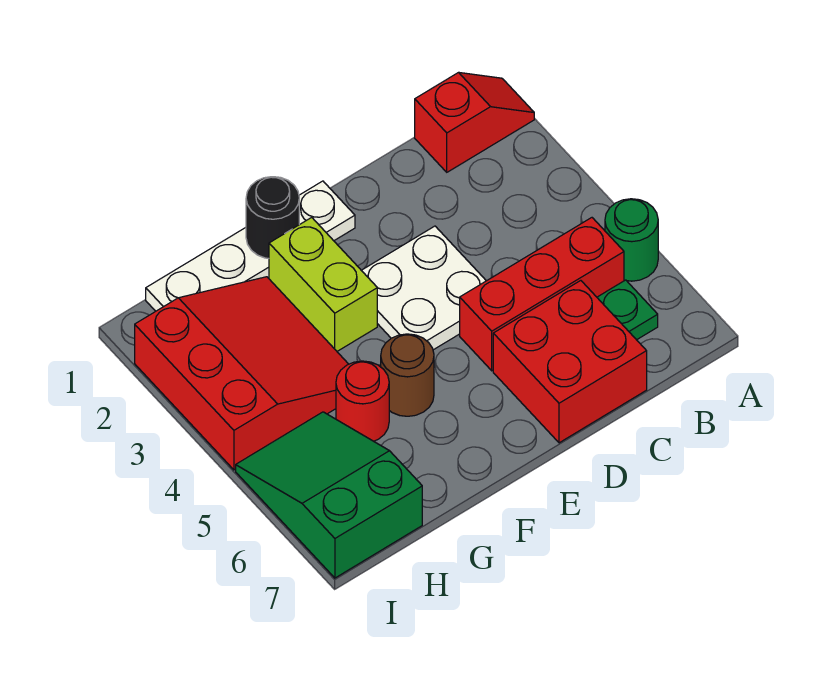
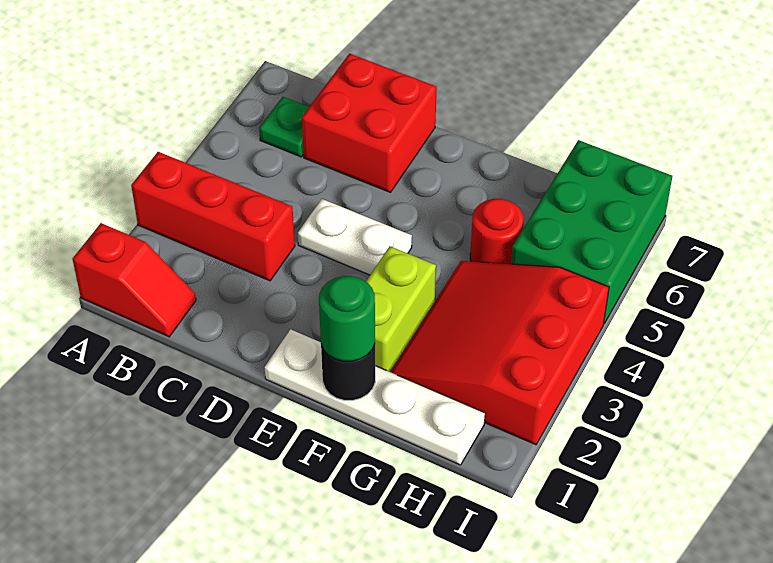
red slope A1:B1 level 1 top B -> red slope A1:B1 level 1 top A
green round brick A5 level 1 -> green round brick F1 level 3
red brick B5:D5 level 1 -> red brick A3:C3 level 1
white plate D3:E4 level 1 -> white plate D4:E4 level 1
brown round brick F5 level 1 -> none
green slope H5:I7 level 1 top 7 -> green brick H5:I7 level 1

